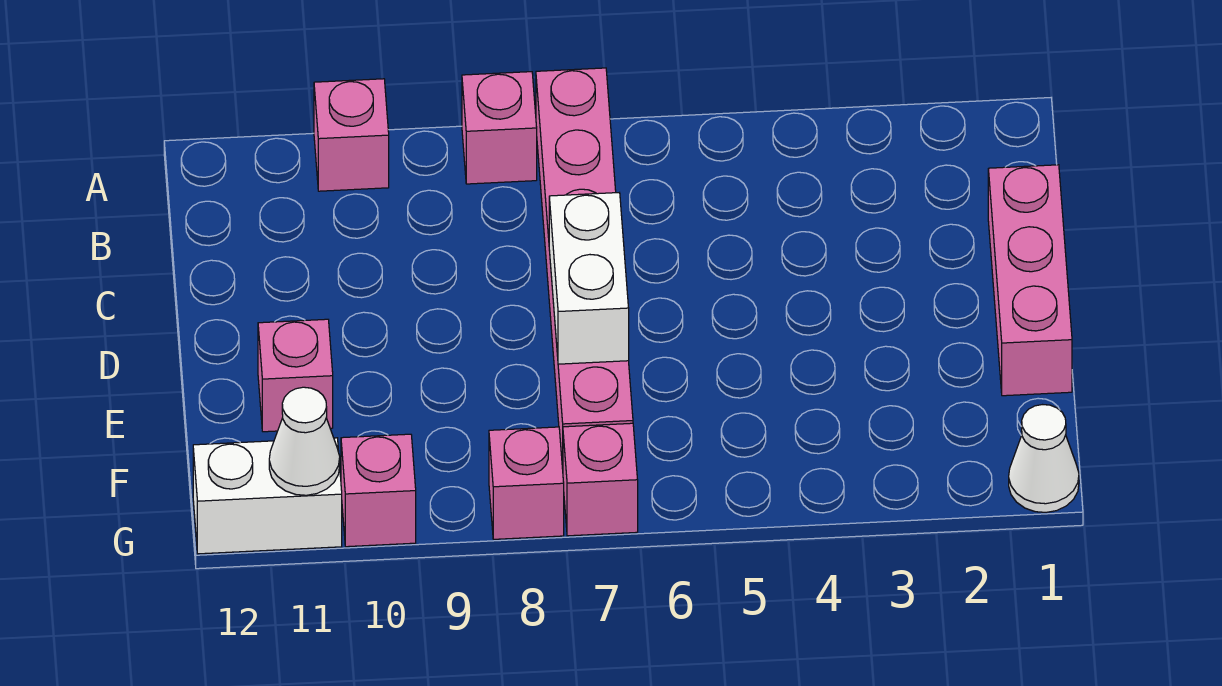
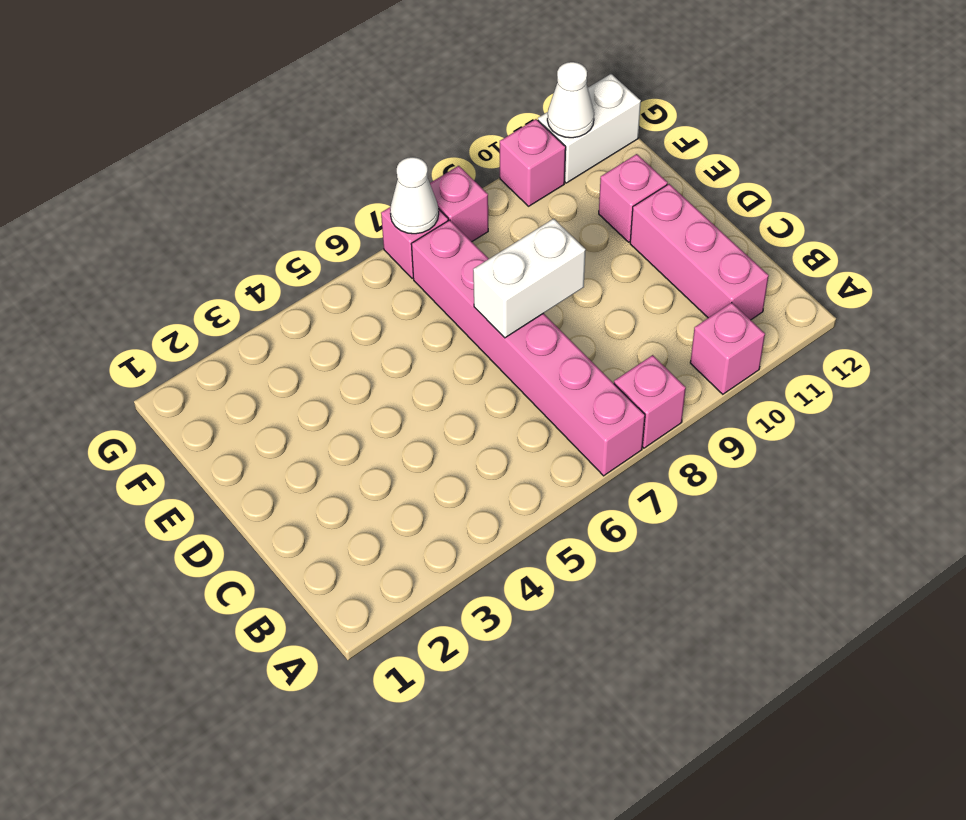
pink brick C1:E1 level 1 -> pink brick B11:D11 level 1
white brick D7:E7 level 2 -> white brick D7:D8 level 2
white cone G1 level 1 -> white cone G7 level 2

